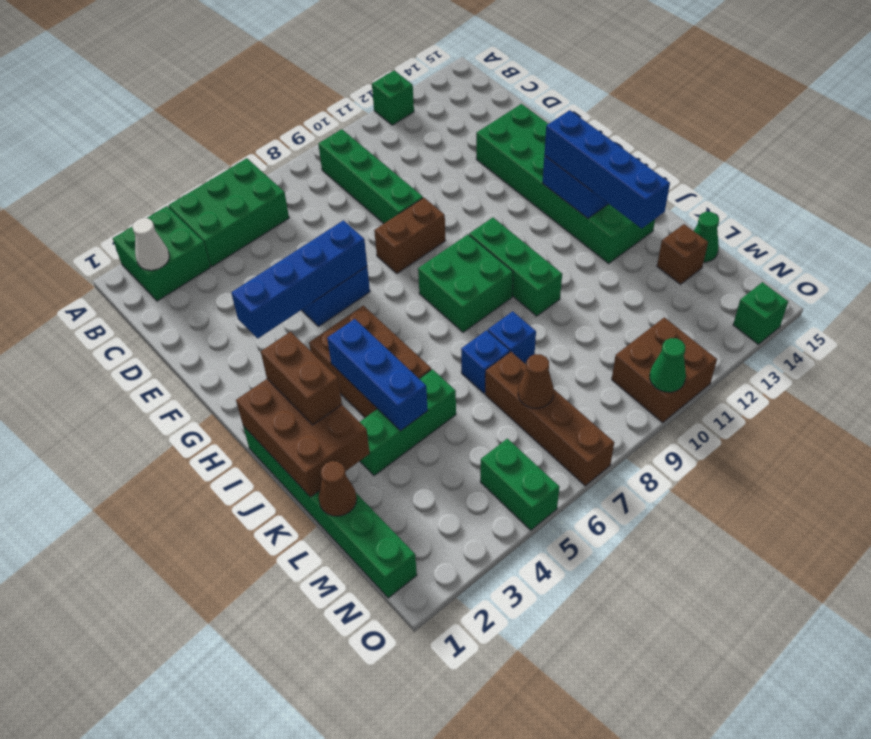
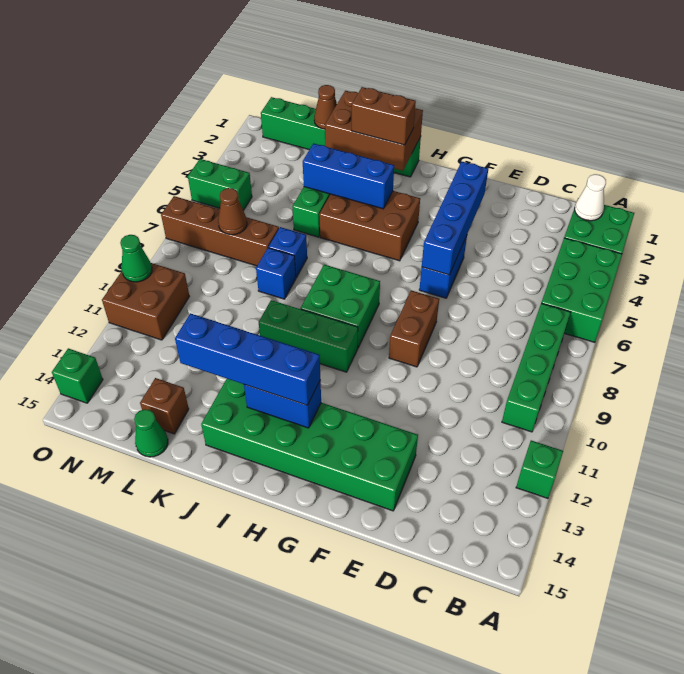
green brick B9:E9 level 1 -> green brick B7:B10 level 1

